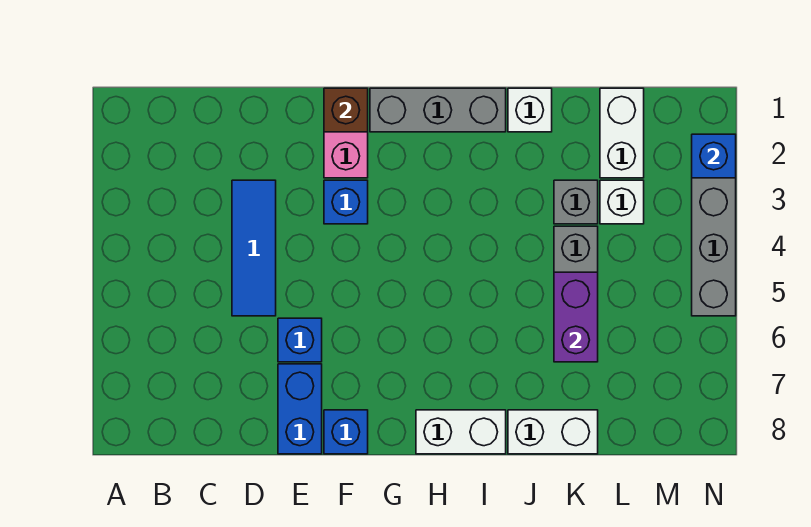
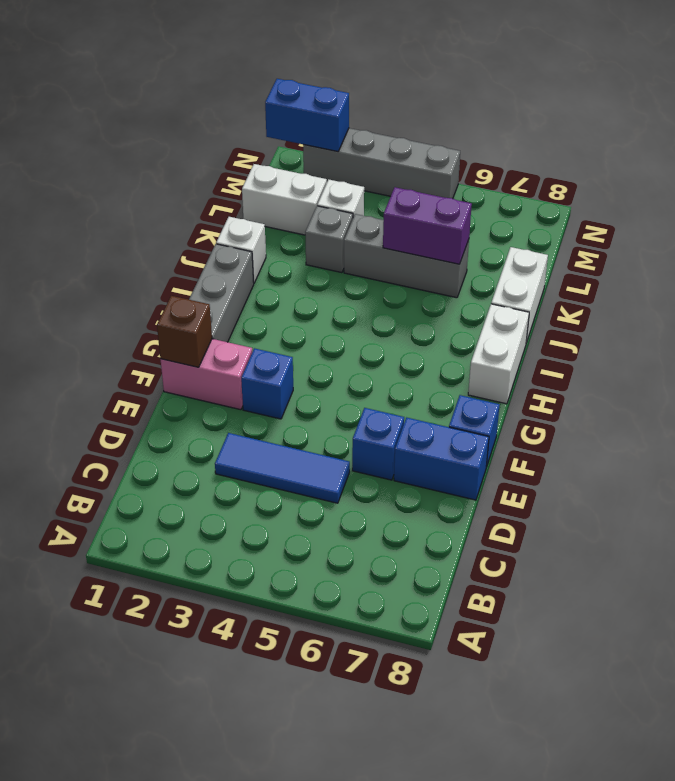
blue brick N2 level 2 -> blue brick N1:N2 level 2

